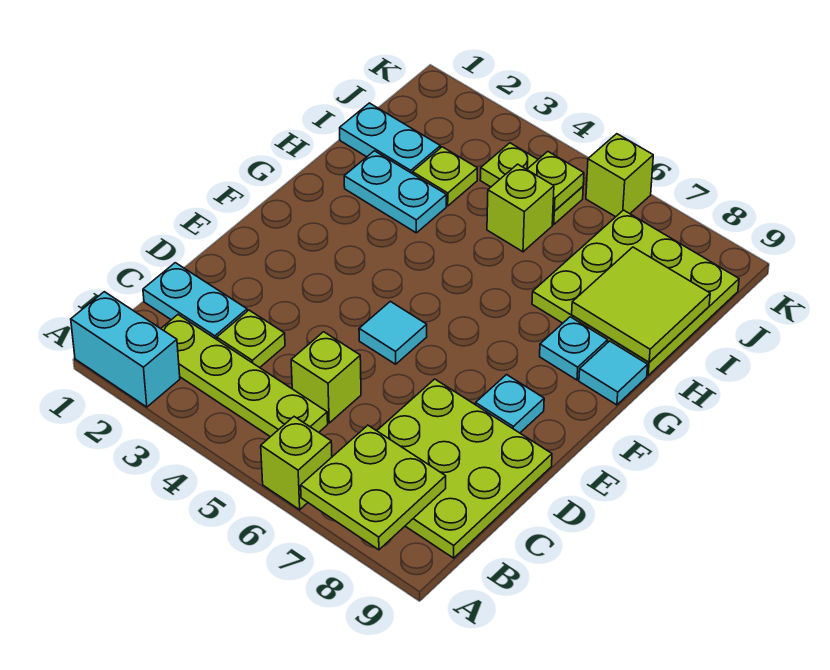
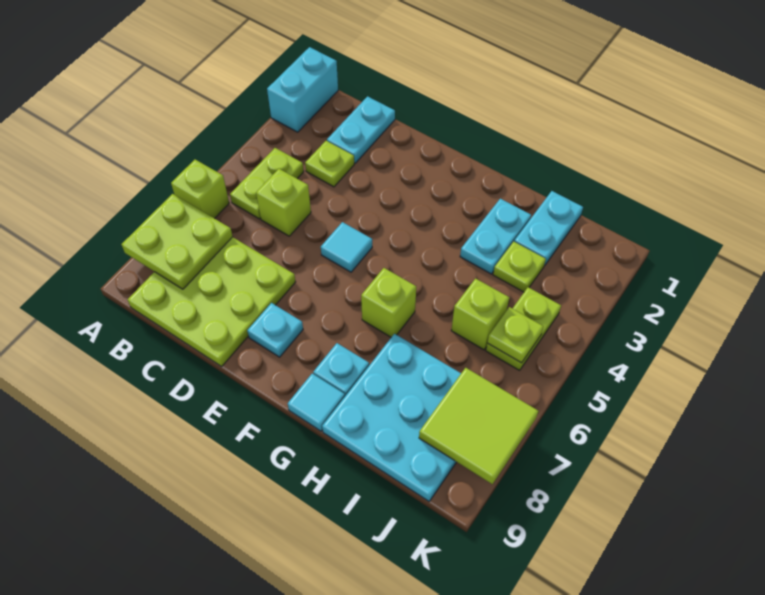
lime plate B2:B5 level 1 -> lime plate B4:B5 level 1
lime plate H7:J9 level 1 -> cyan plate H7:J9 level 1
lime tile H8:I9 level 2 -> lime tile J7:K8 level 2
lime brick K6 level 1 -> lime brick G6 level 1

